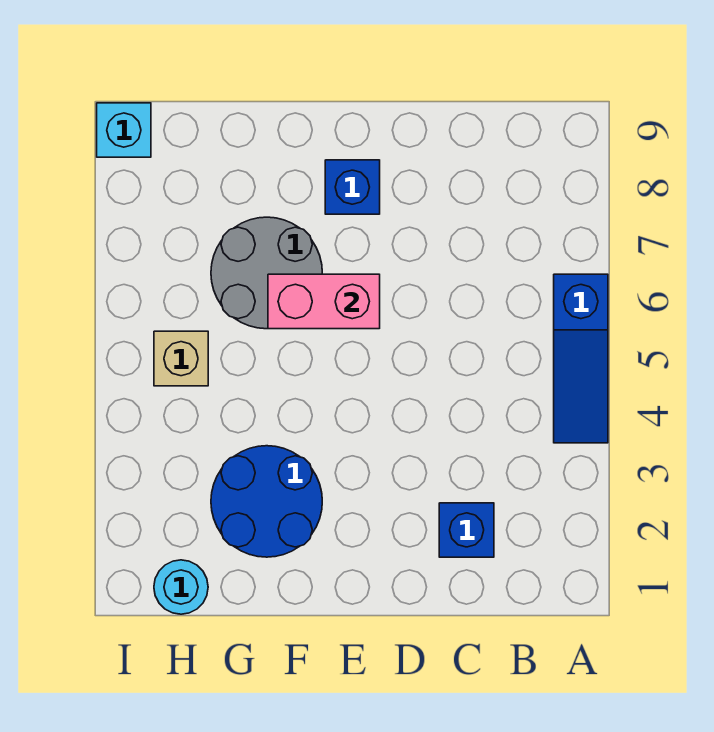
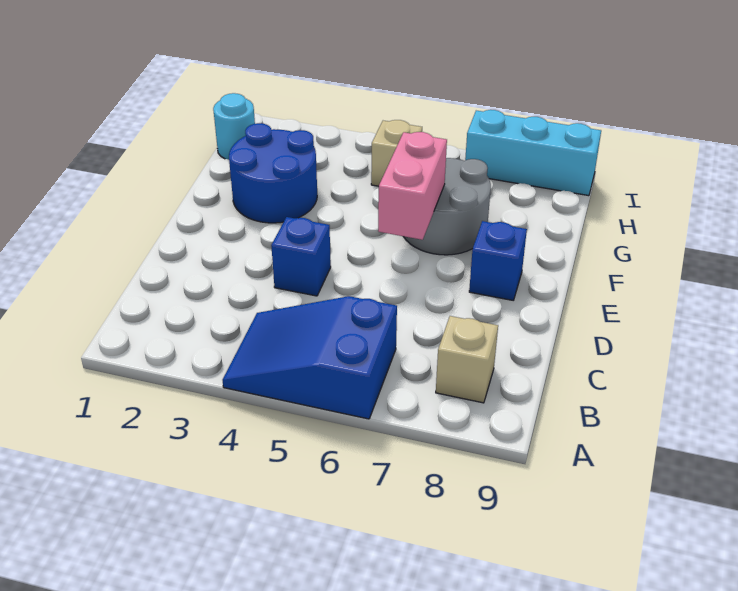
blue slope A4:A6 level 1 top 6 -> blue slope A4:B6 level 1 top 6
none -> tan brick B8 level 1
blue brick C2 level 1 -> blue brick D4 level 1
cyan brick I9 level 1 -> cyan brick I7:I9 level 1

